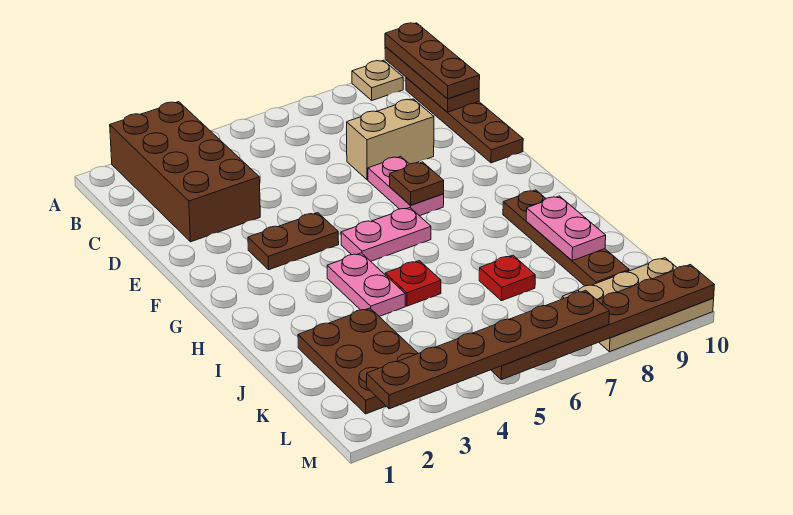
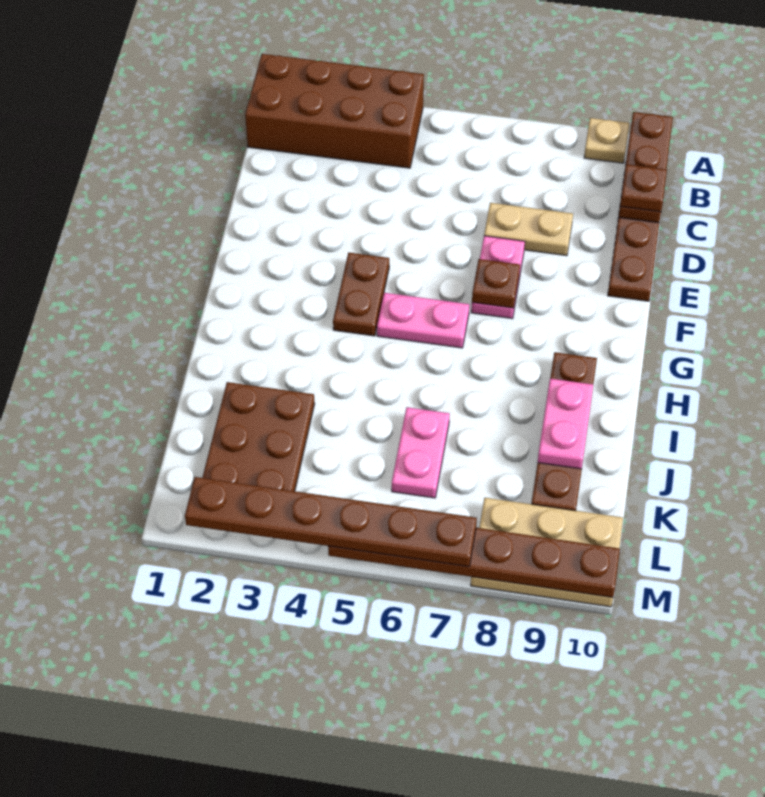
brown brick A2:D3 level 1 -> brown brick A1:B4 level 1
brown plate A10:C10 level 3 -> brown plate C10 level 3
tan brick D7:D8 level 1 -> tan plate D7:D8 level 1
brown plate F3:F4 level 1 -> brown plate F4:G4 level 1
pink plate H4:I4 level 1 -> pink plate J6:K6 level 1
red plate I5 level 1 -> none
red plate J7 level 1 -> none

